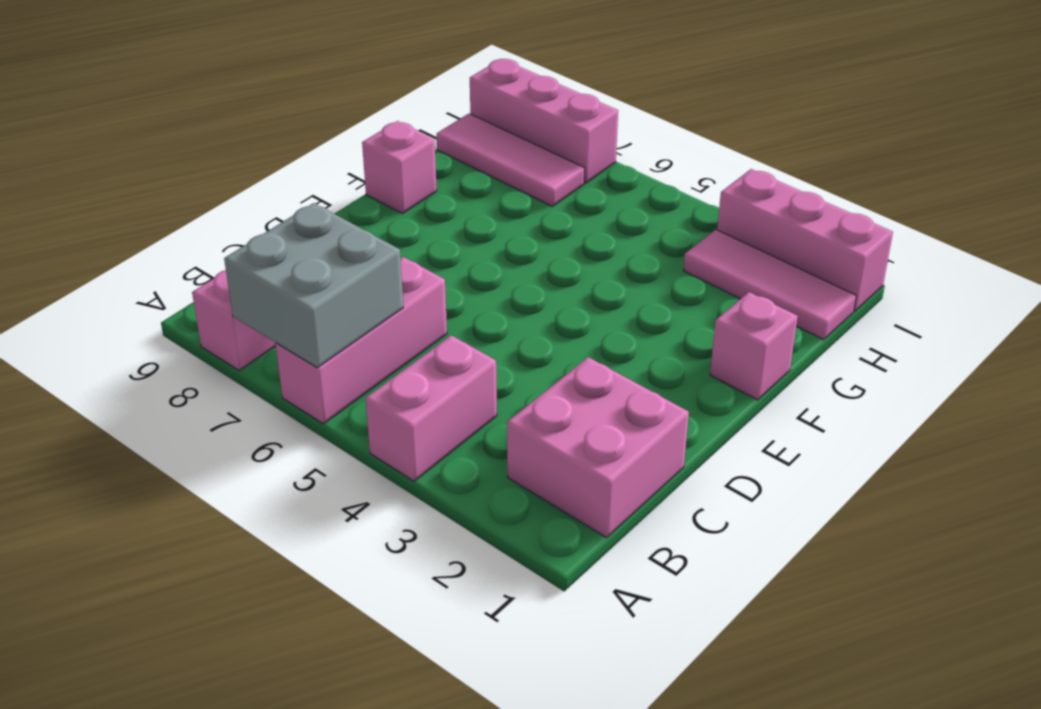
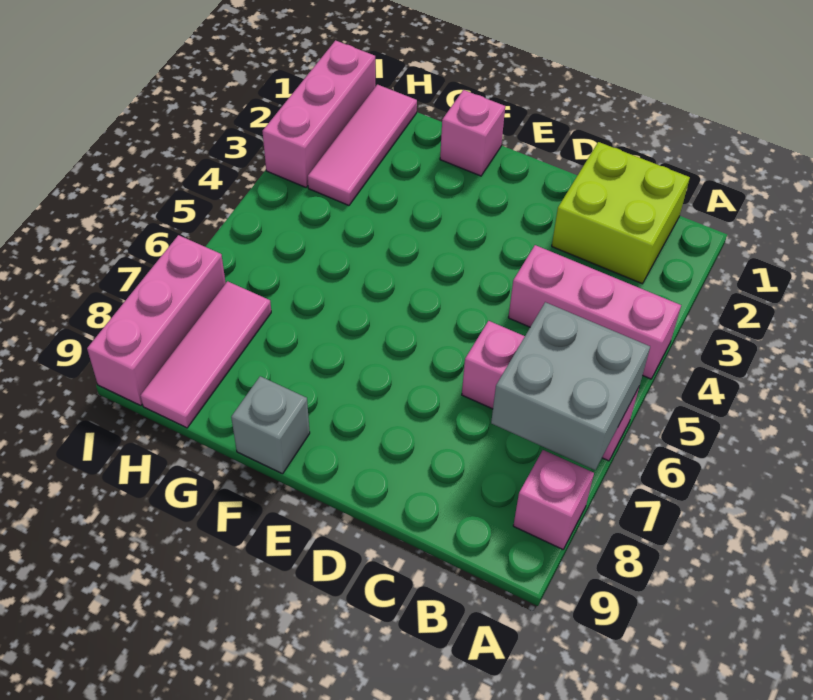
pink brick A4:B4 level 1 -> pink brick A4:C4 level 1
pink brick B1:C2 level 1 -> lime brick B1:C2 level 1
pink brick F9 level 1 -> grey brick F9 level 1

